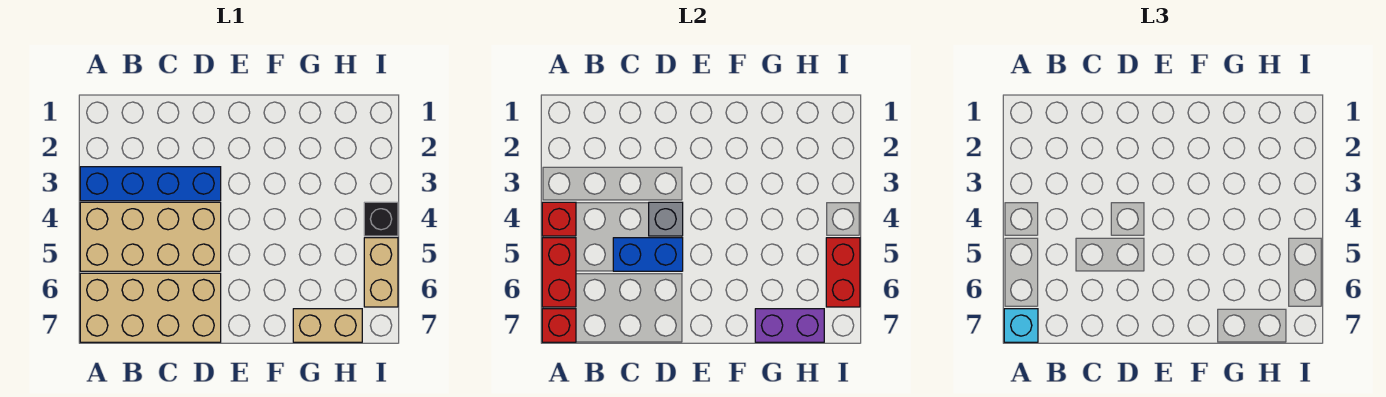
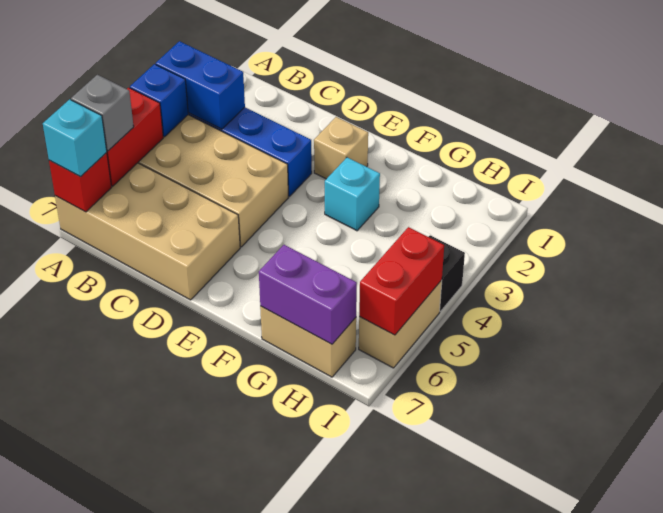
red brick A4 level 2 -> blue brick A4 level 2
blue brick C5:D5 level 2 -> blue brick A3:B3 level 2
grey brick D4 level 2 -> grey brick A6 level 3
none -> tan brick E2 level 1
none -> cyan brick F3 level 1

